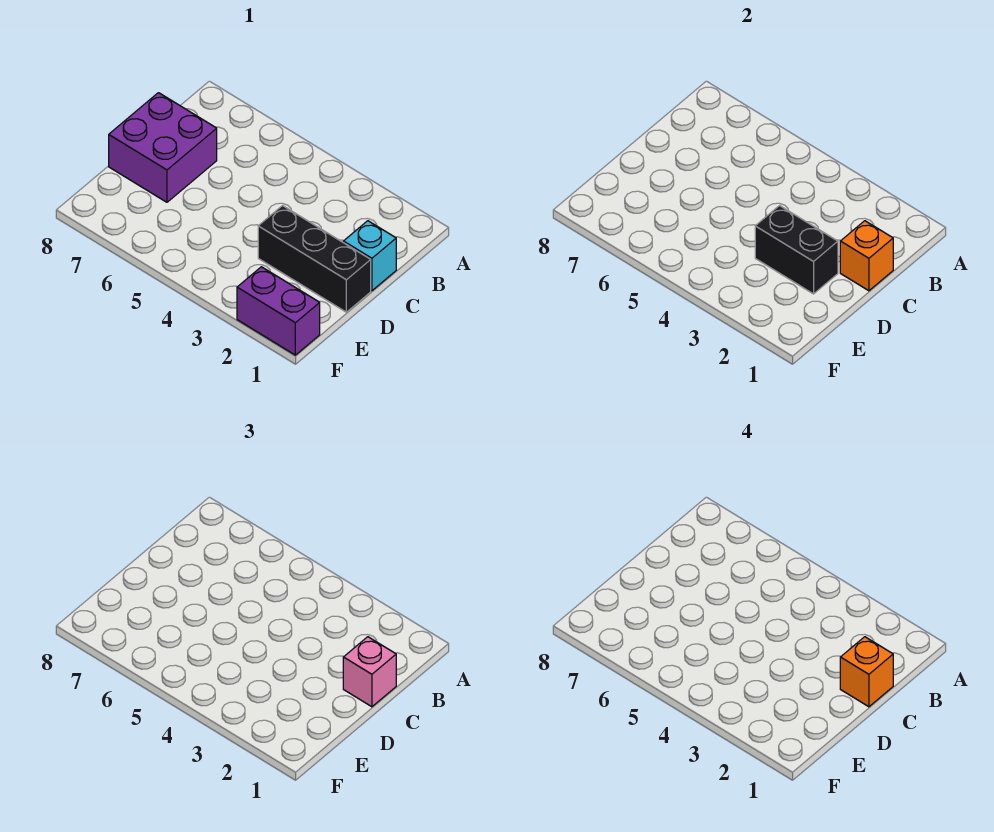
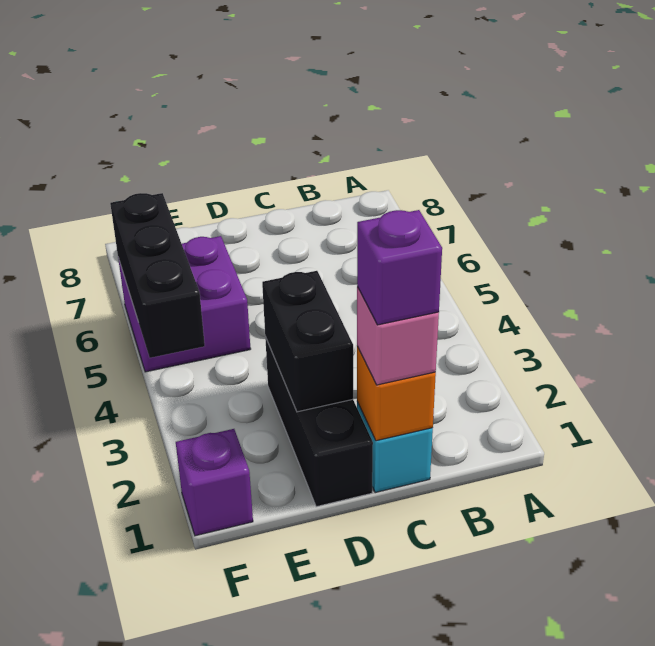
orange brick C1 level 4 -> purple brick C1 level 4
purple brick C7:D8 level 1 -> purple brick E5:F6 level 1
purple brick F1:F2 level 1 -> purple brick F1 level 1
none -> black brick F4:F6 level 2

